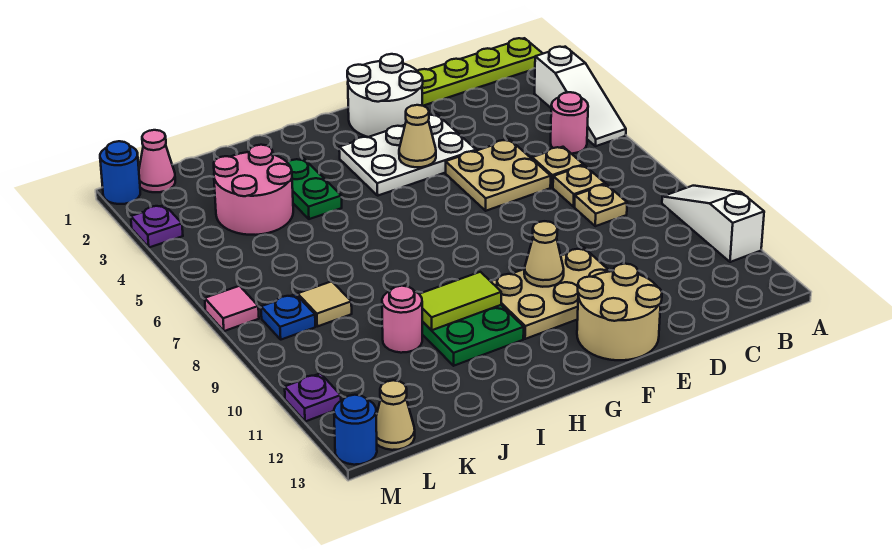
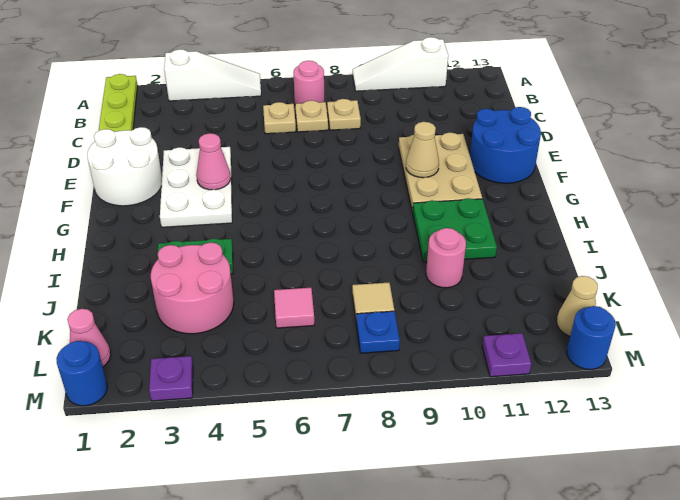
pink round brick B5 level 1 -> pink round brick B7 level 1
tan plate D5:E6 level 1 -> none
tan round brick E12:F13 level 1 -> blue round brick E12:F13 level 1
tan cone F4 level 2 -> pink cone F4 level 2
lime tile H10:I10 level 2 -> none
pink tile M7 level 1 -> pink tile K6 level 1

